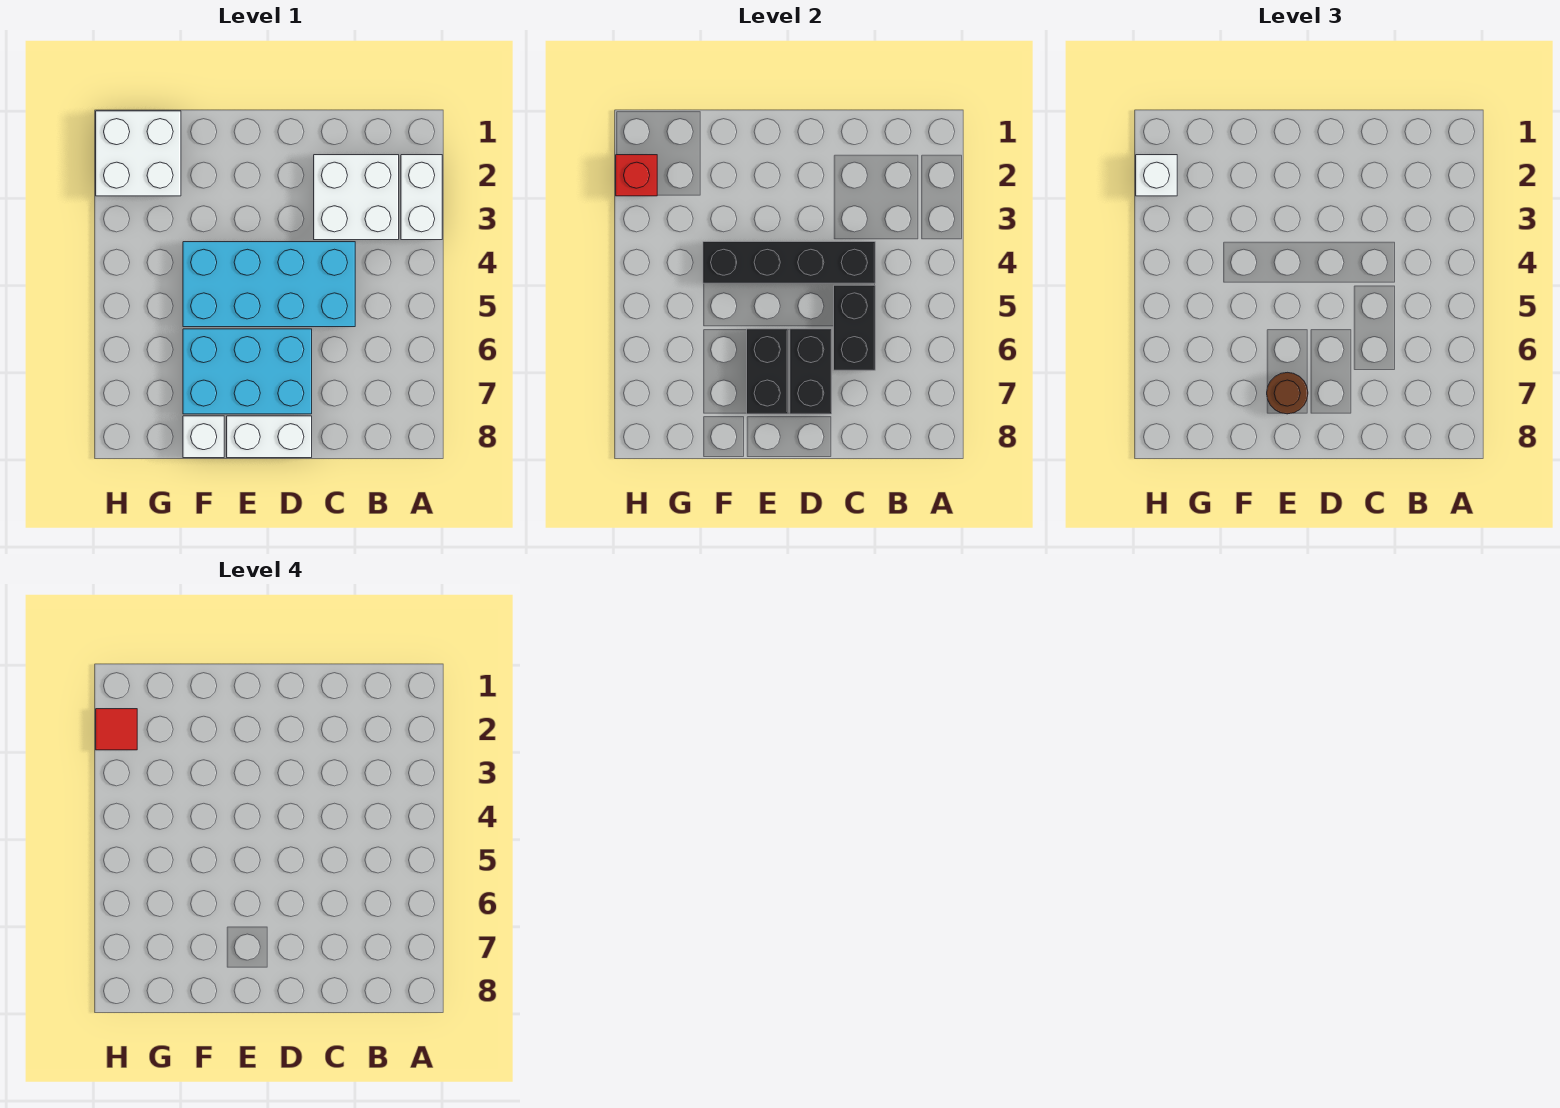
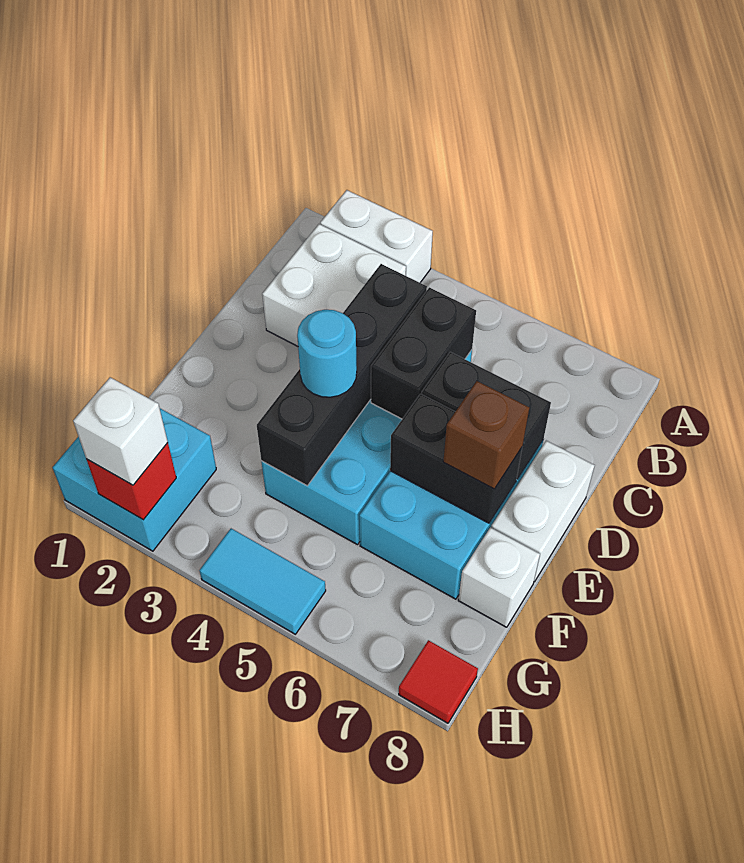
black brick C5:C6 level 2 -> black brick C5:D5 level 2
none -> cyan round brick E4 level 3
brown round brick E7 level 3 -> brown brick E7 level 3
white brick G1:H2 level 1 -> cyan brick G1:H2 level 1
red tile H2 level 4 -> red tile H8 level 1
none -> cyan tile H4:H5 level 1

